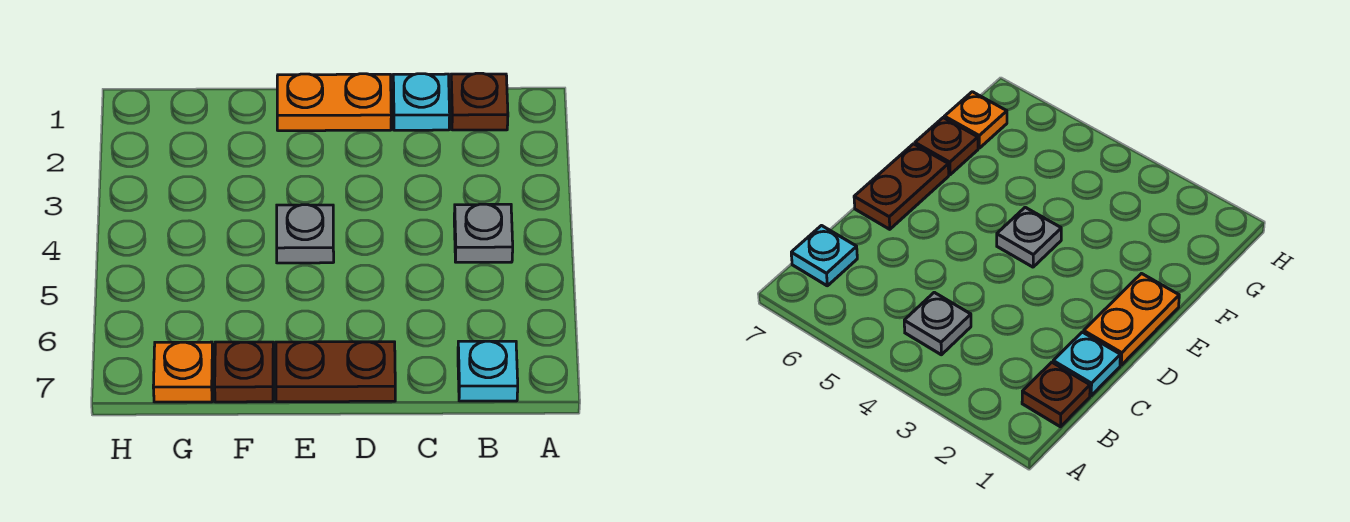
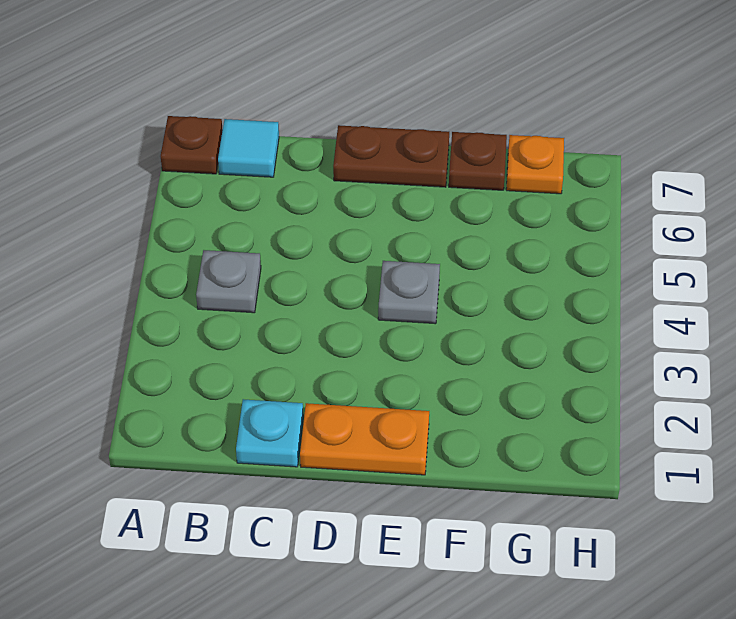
brown plate B1 level 1 -> brown plate A7 level 1
cyan plate B7 level 1 -> cyan tile B7 level 1

